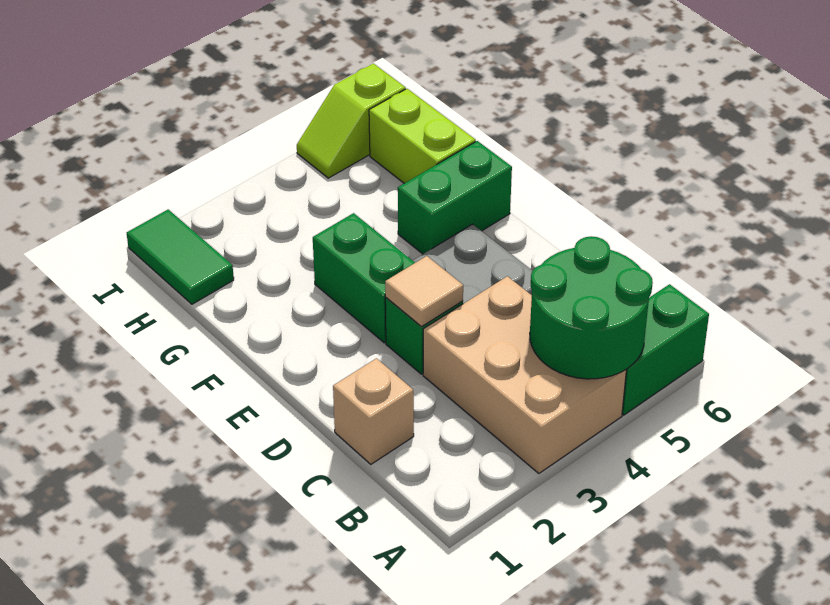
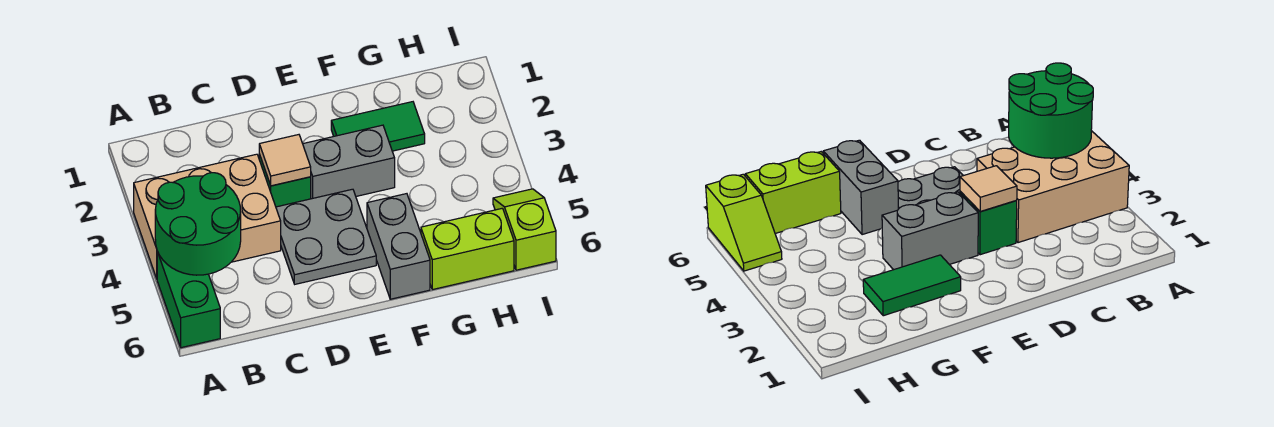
tan brick C1 level 1 -> none
green brick E3:F3 level 1 -> grey brick E3:F3 level 1
green brick F5:F6 level 1 -> grey brick F5:F6 level 1
green tile H1:I1 level 1 -> green tile F2:G2 level 1

